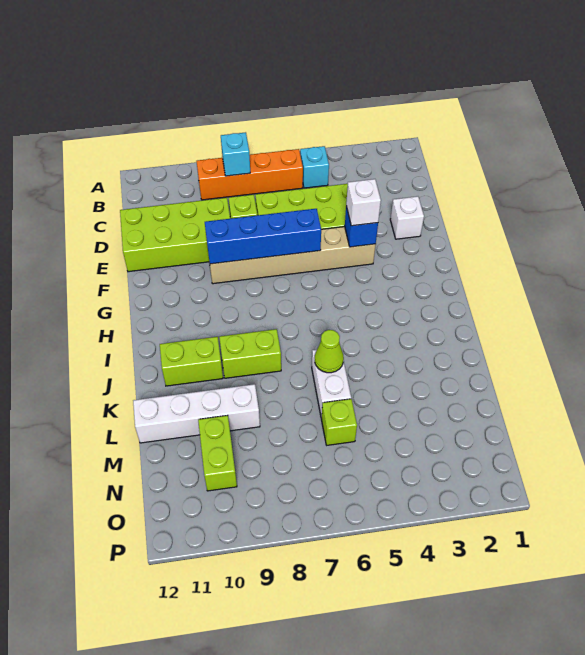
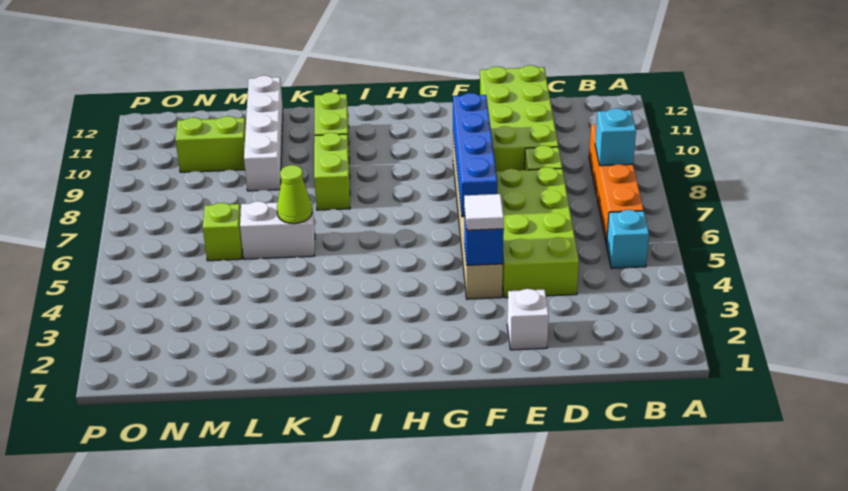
white brick F4 level 3 -> white tile F4 level 3

